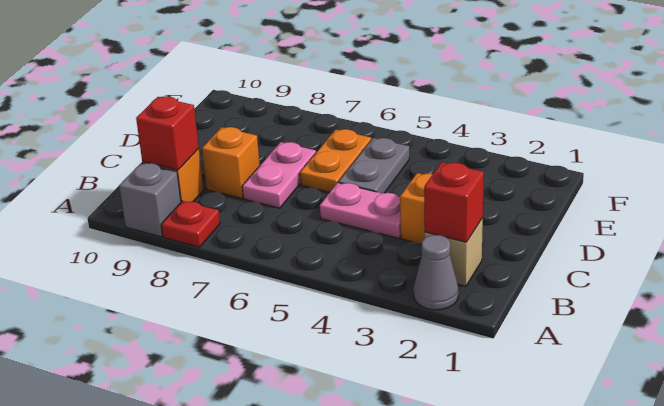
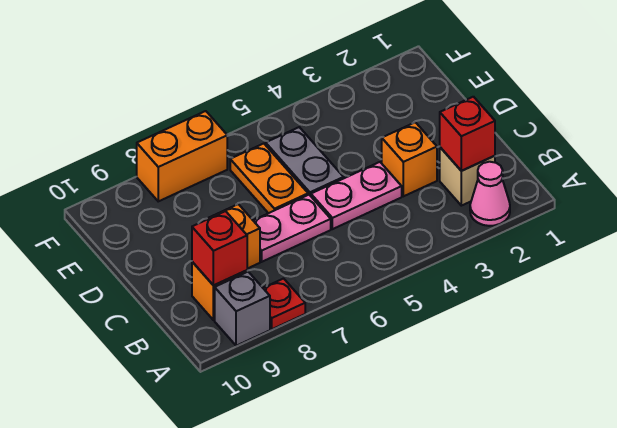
grey cone A2 level 1 -> pink cone A2 level 1
pink plate C7:D7 level 1 -> pink plate C6:C7 level 1
none -> orange brick F7:F8 level 1

